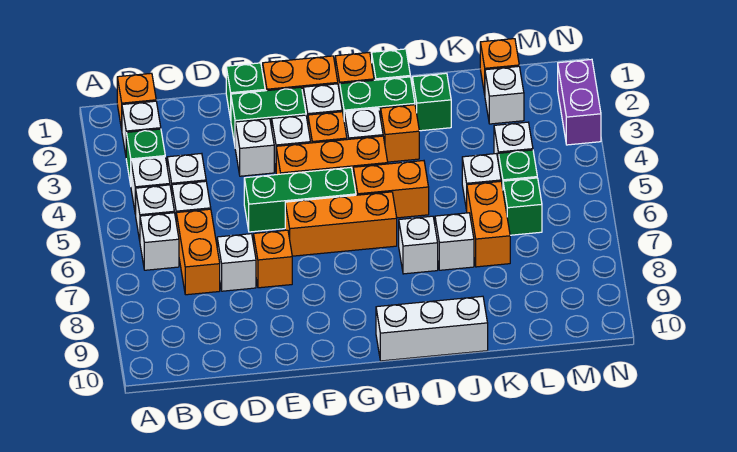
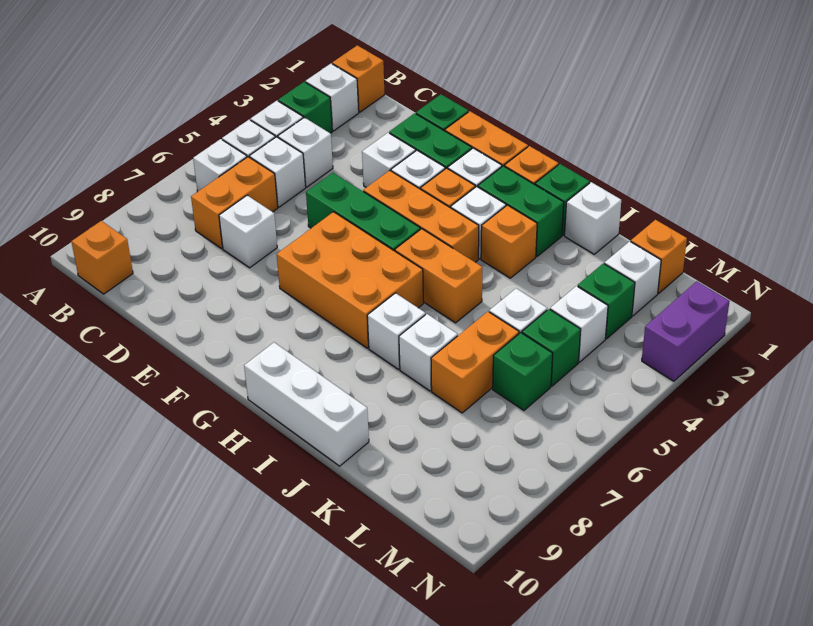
orange brick E7 level 1 -> orange brick B10 level 1
orange brick F6:H6 level 1 -> orange brick F6:H7 level 1
none -> white brick J1 level 1
green brick J2 level 1 -> green brick L3 level 1

